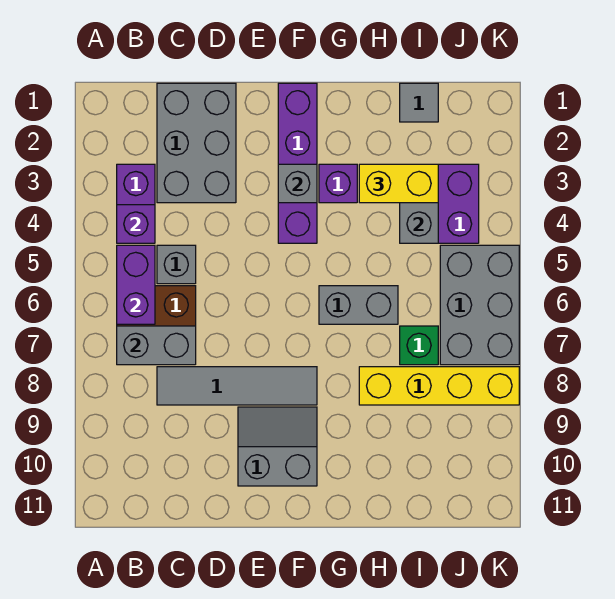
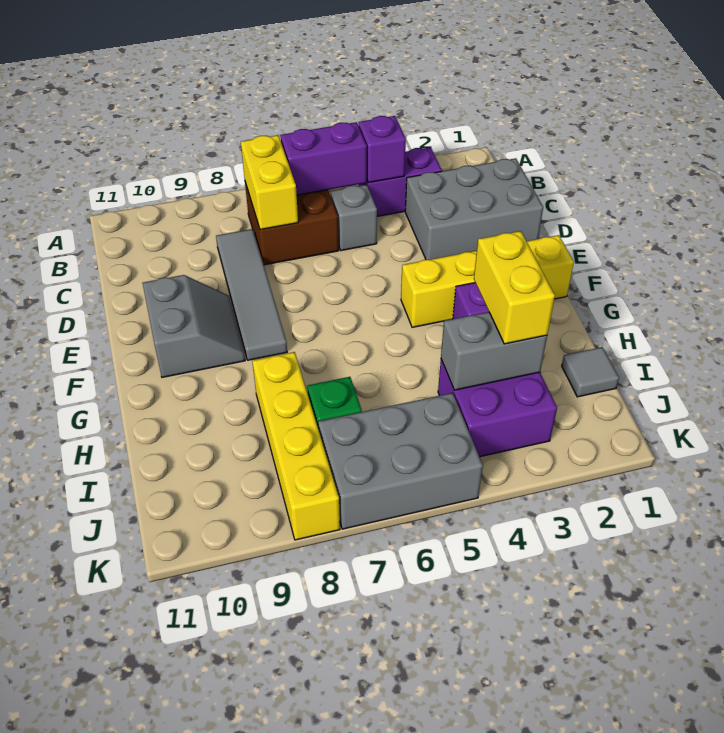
grey brick B7:C7 level 2 -> yellow brick B7:C7 level 2
purple brick F1:F4 level 1 -> yellow brick F1:F4 level 1
grey brick F3 level 2 -> none
grey brick G6:H6 level 1 -> none

